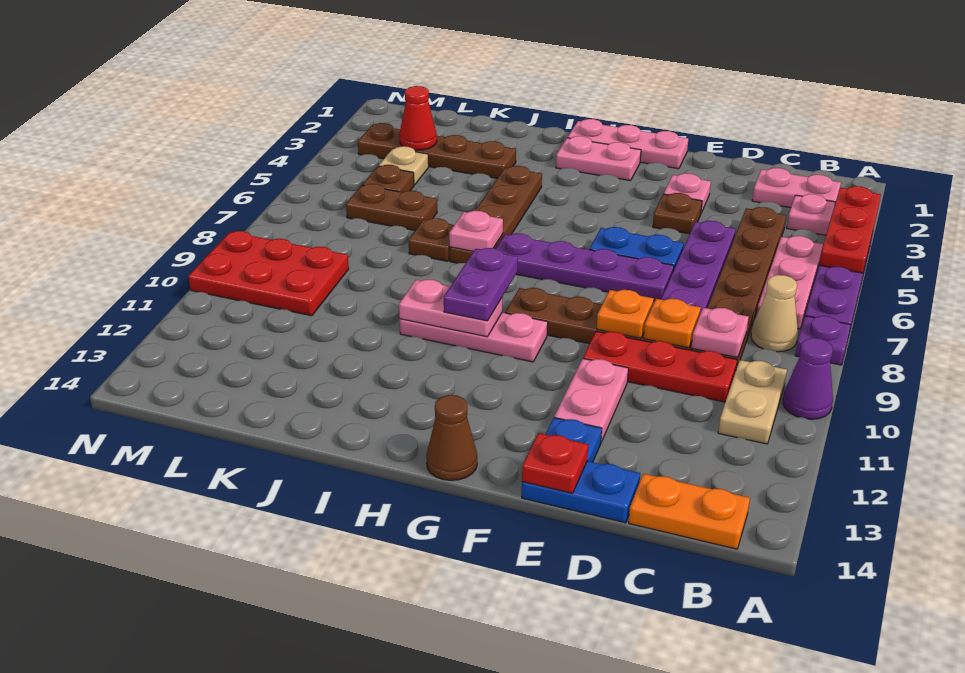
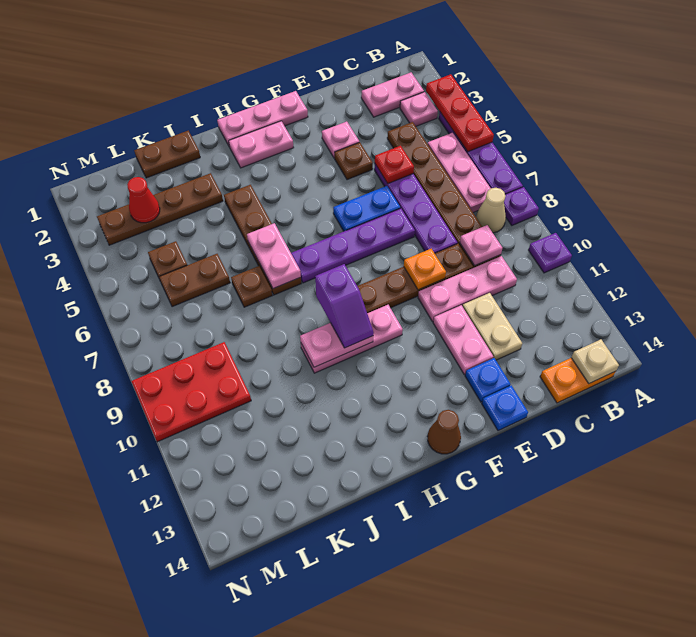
purple cone A10 level 1 -> purple plate A10 level 1
tan plate B10:B11 level 1 -> tan plate D11:D12 level 1
red plate C10:E10 level 1 -> pink plate C10:E10 level 1
orange plate D9 level 2 -> none
blue plate D14:E14 level 1 -> blue plate E14 level 1
red plate E14 level 2 -> red plate D5 level 2
purple plate H9:H10 level 3 -> purple slope H9:H10 level 3 top 9
pink plate I7 level 2 -> pink plate I6:I7 level 2
none -> brown plate J1:K1 level 1
tan plate L4 level 1 -> tan plate B14 level 2

